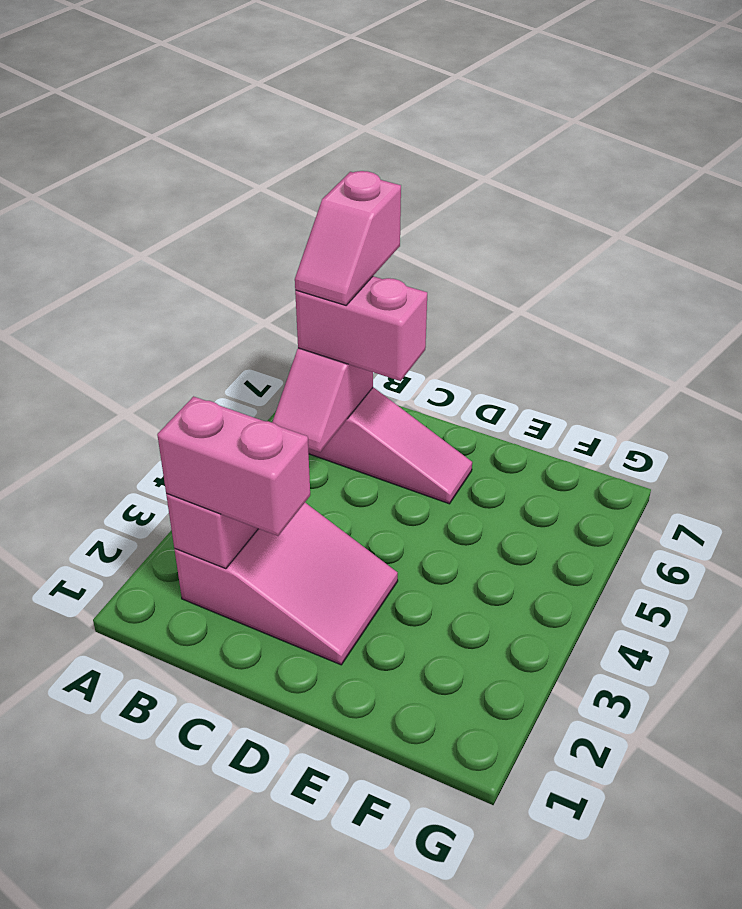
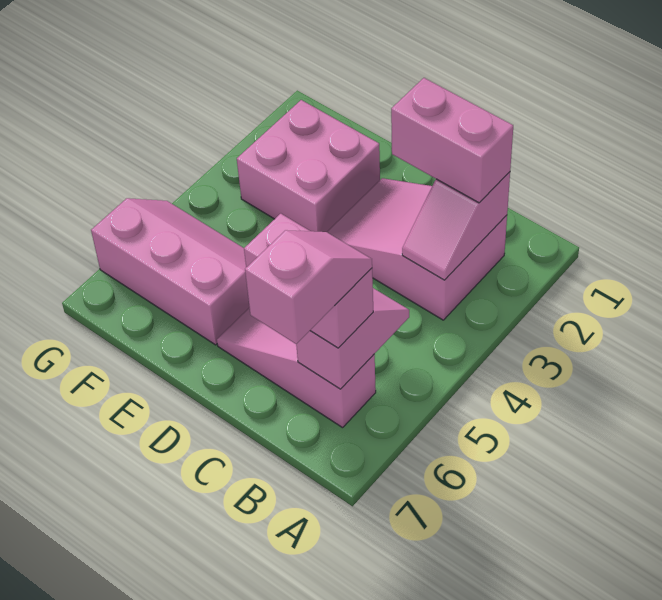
none -> pink brick E2:F3 level 1
none -> pink slope E5:G6 level 1 top 6

